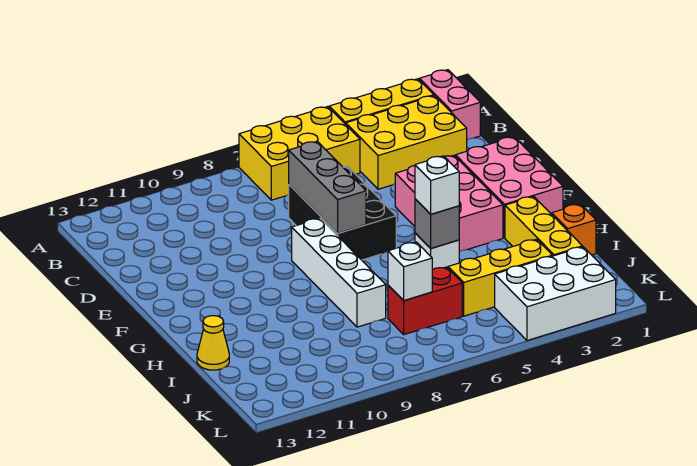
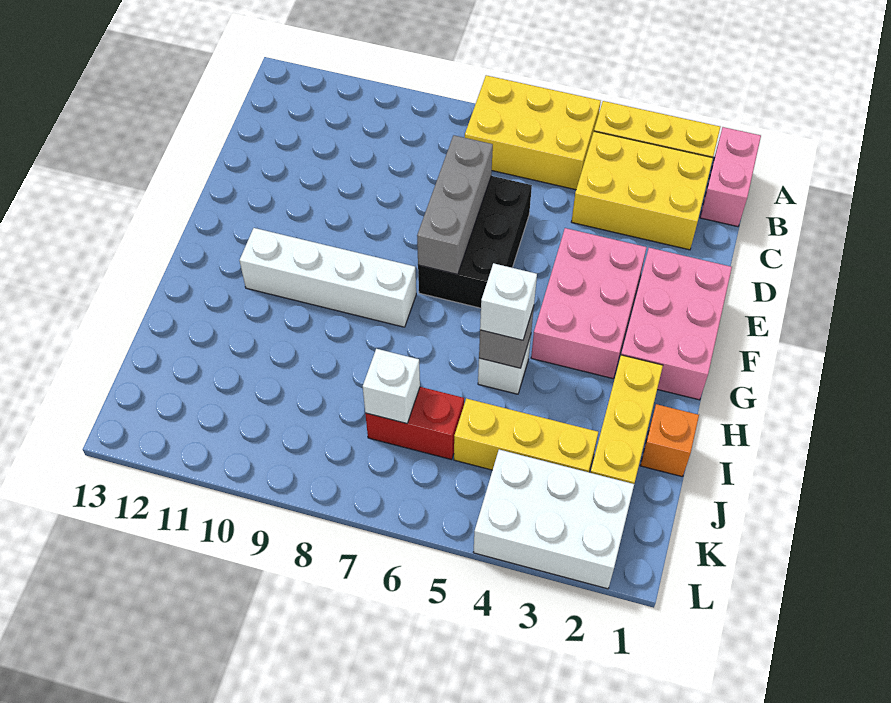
white brick F8:I8 level 1 -> white brick G8:G11 level 1
yellow cone I13 level 1 -> none

